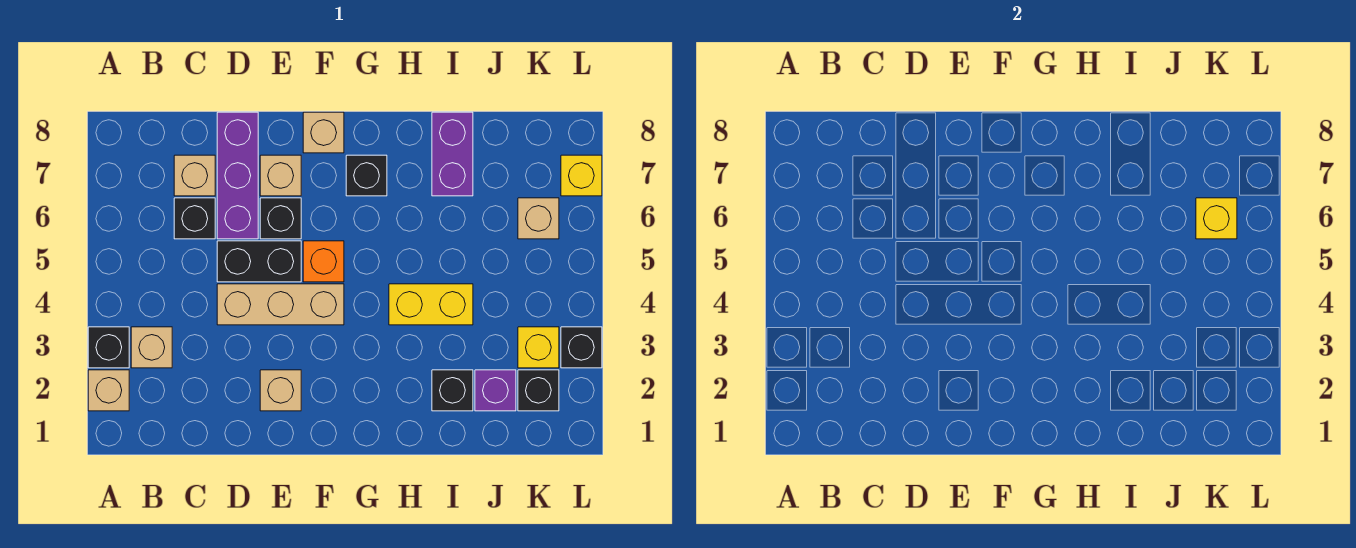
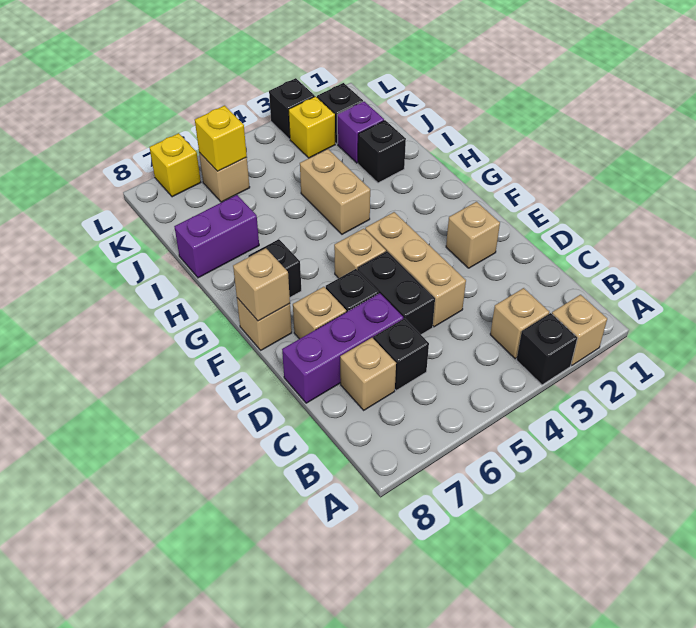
orange brick F5 level 1 -> tan brick F5 level 1
none -> tan brick F8 level 2
yellow brick H4:I4 level 1 -> tan brick H4:I4 level 1

